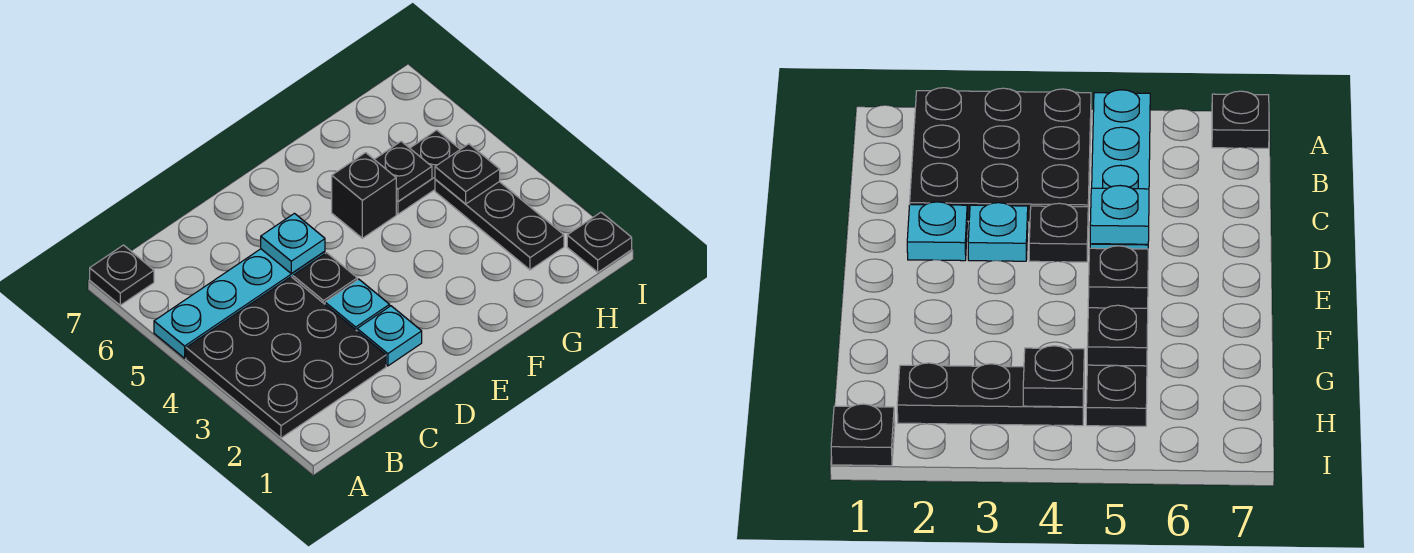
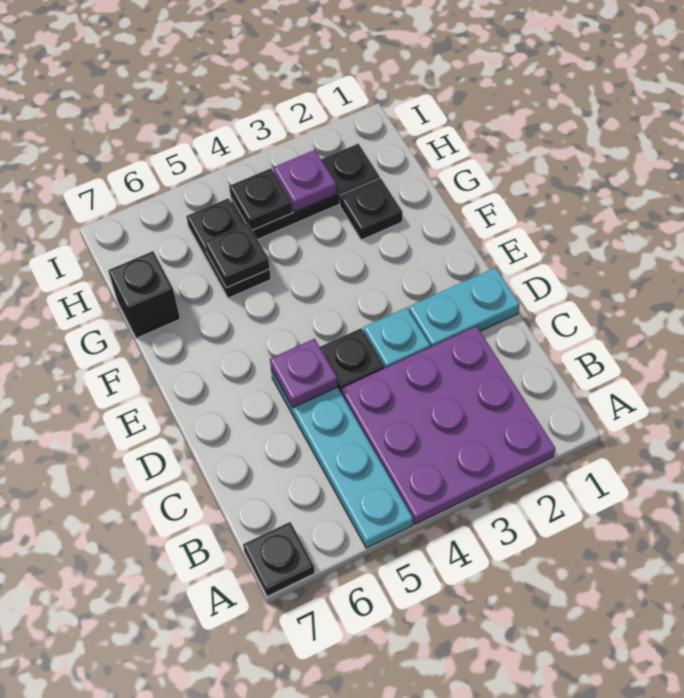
black plate A2:C4 level 1 -> purple plate A2:C4 level 1
cyan plate D2 level 1 -> cyan plate D1:D2 level 1
cyan plate D5 level 2 -> purple plate D5 level 2
black brick F5 level 1 -> black brick G7 level 1
none -> purple plate H3 level 2
black plate I1 level 1 -> black plate G2 level 1

